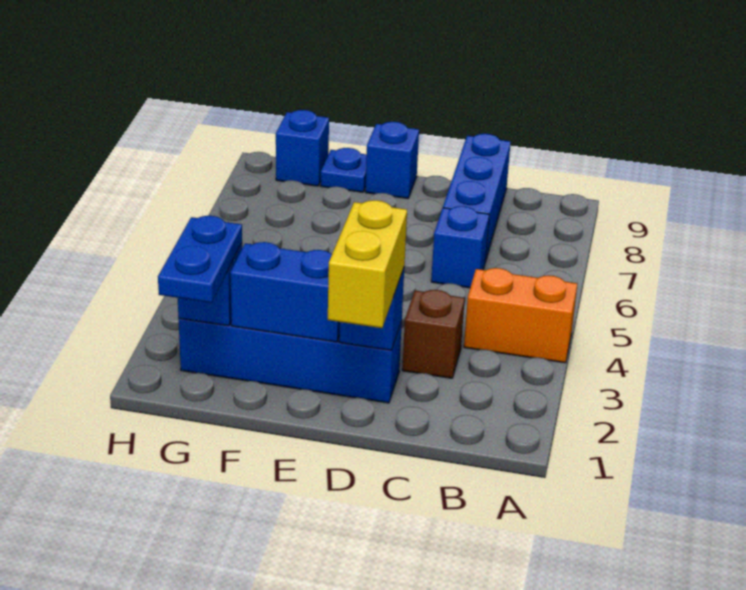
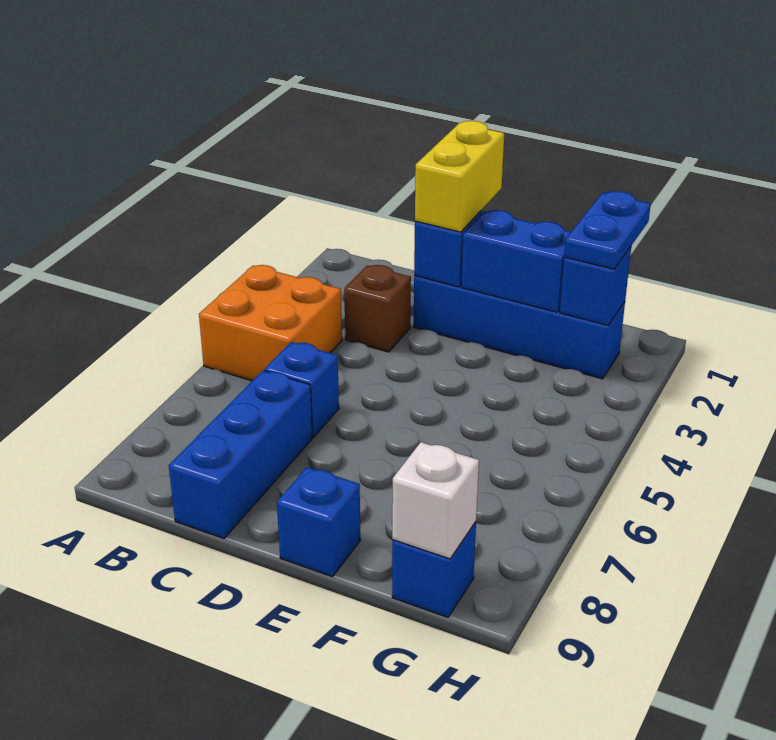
orange brick A4:B4 level 1 -> orange brick A4:B5 level 1
blue plate F9 level 1 -> none
none -> white brick G9 level 2

